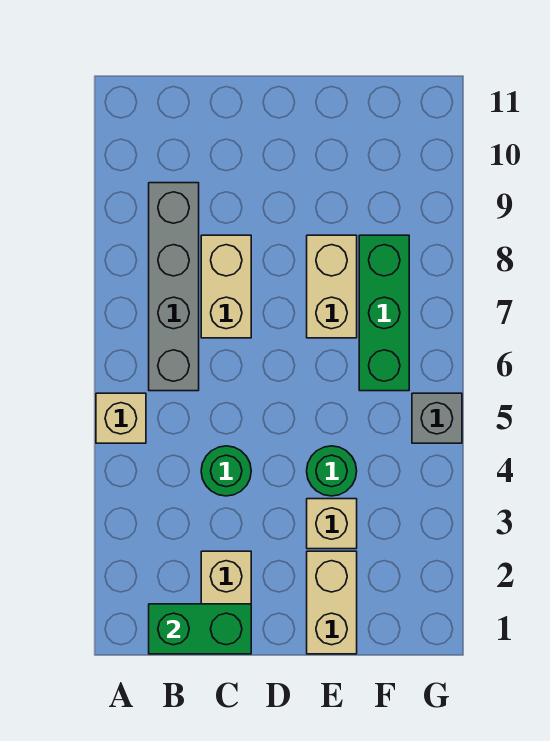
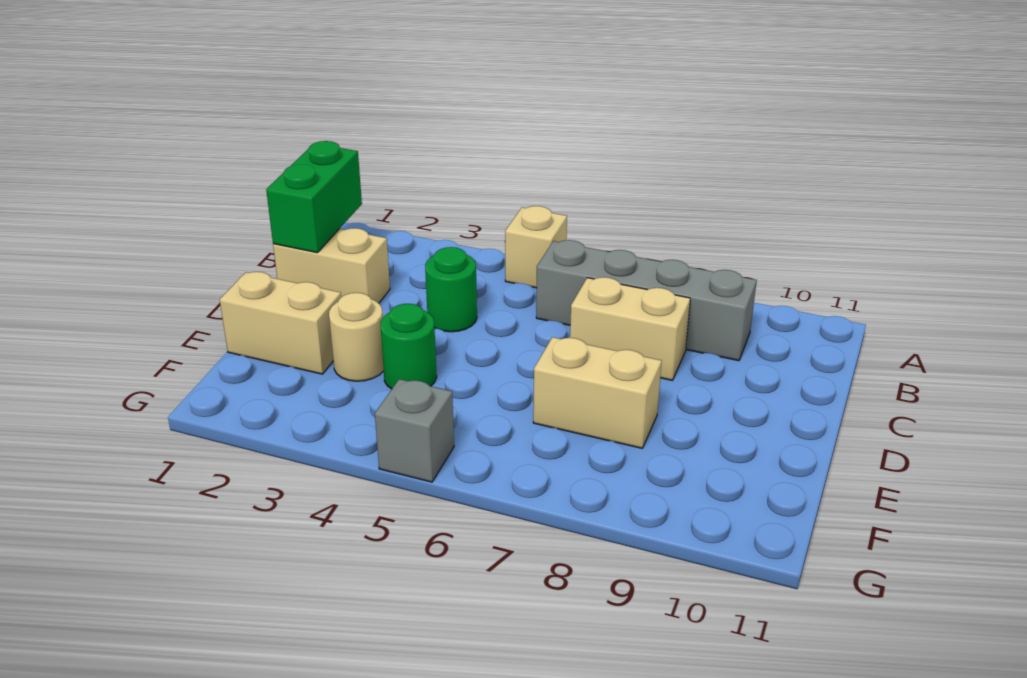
tan brick E3 level 1 -> tan round brick E3 level 1
green brick F6:F8 level 1 -> none

